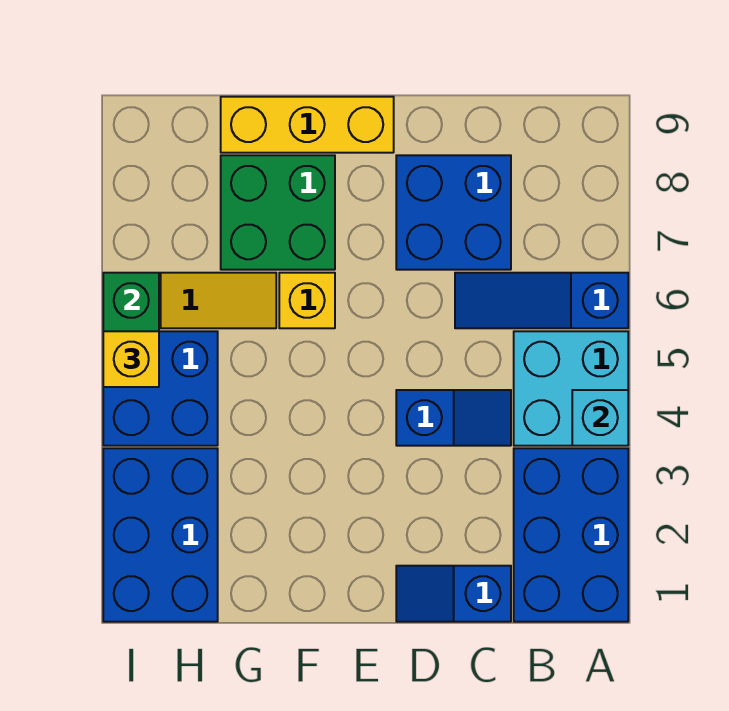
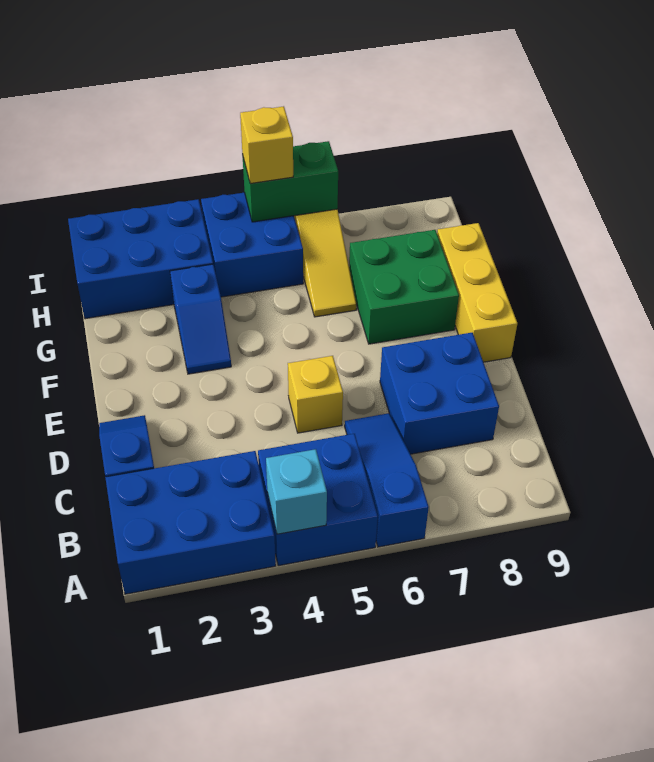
cyan brick A4:B5 level 1 -> blue brick A4:B5 level 1
blue slope C4:D4 level 1 top D -> blue slope F3:G3 level 1 top G
yellow brick F6 level 1 -> yellow brick D5 level 1

